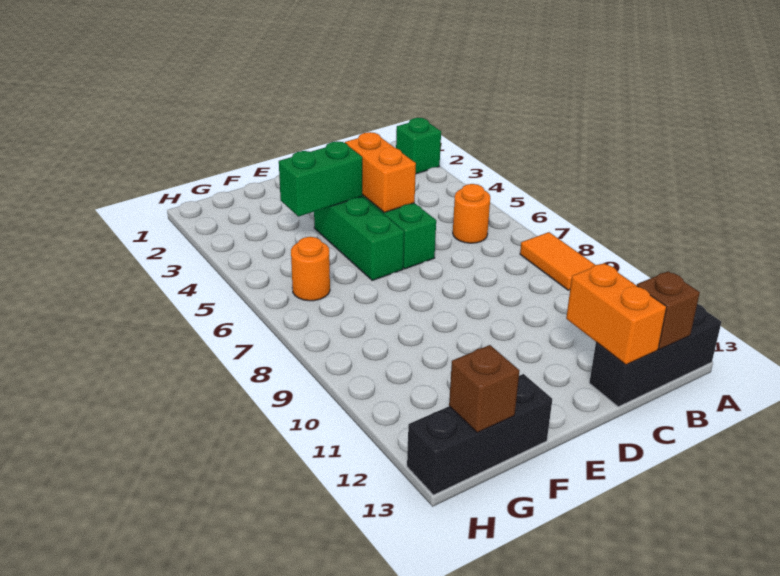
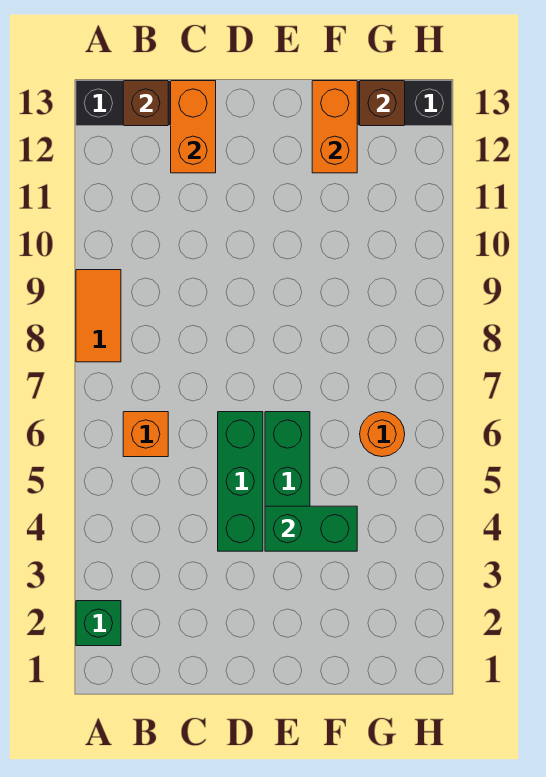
orange round brick B6 level 1 -> orange brick B6 level 1
orange brick D4:D5 level 2 -> orange brick F12:F13 level 2

